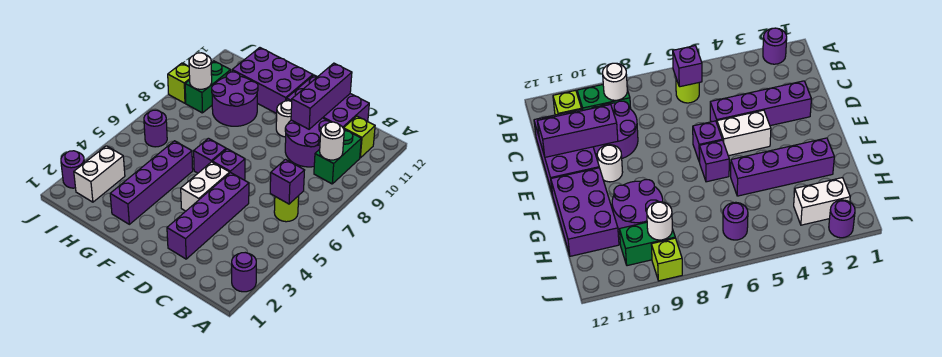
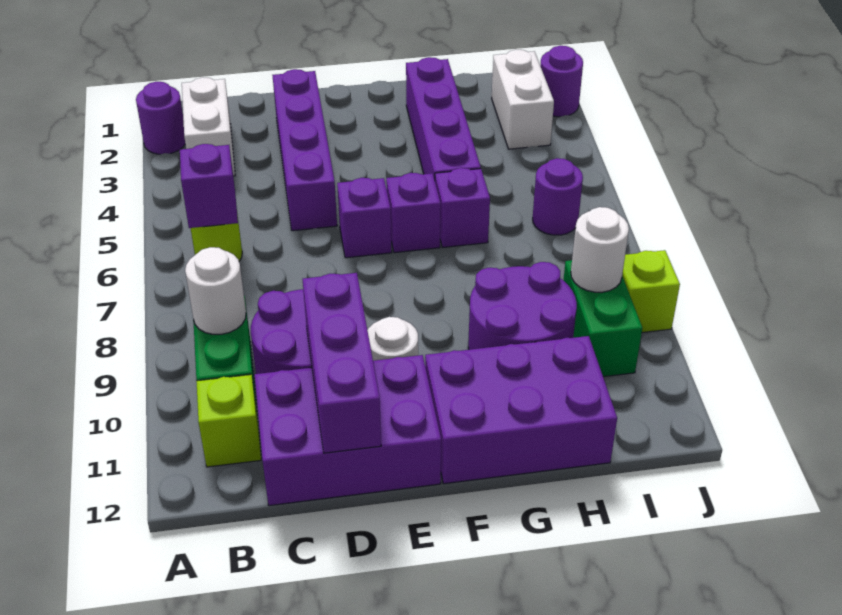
white brick E4:E5 level 1 -> white brick B2:B3 level 1
none -> purple brick G6 level 1

